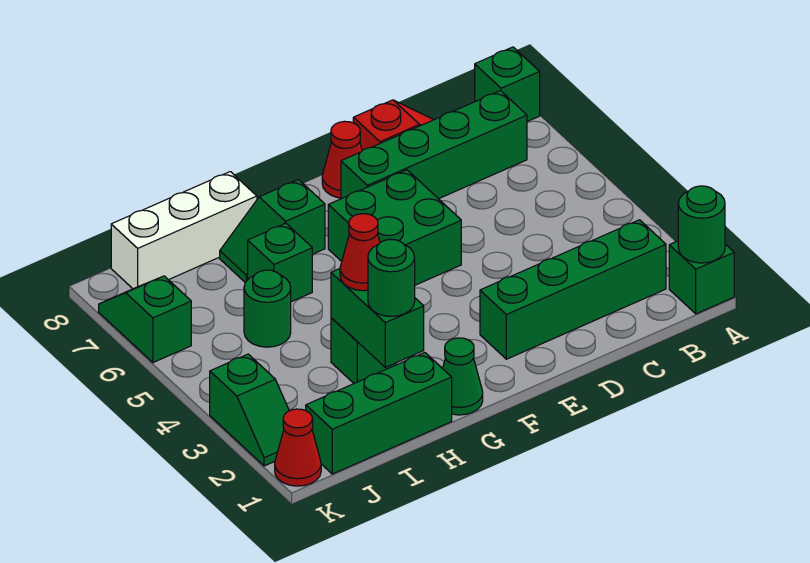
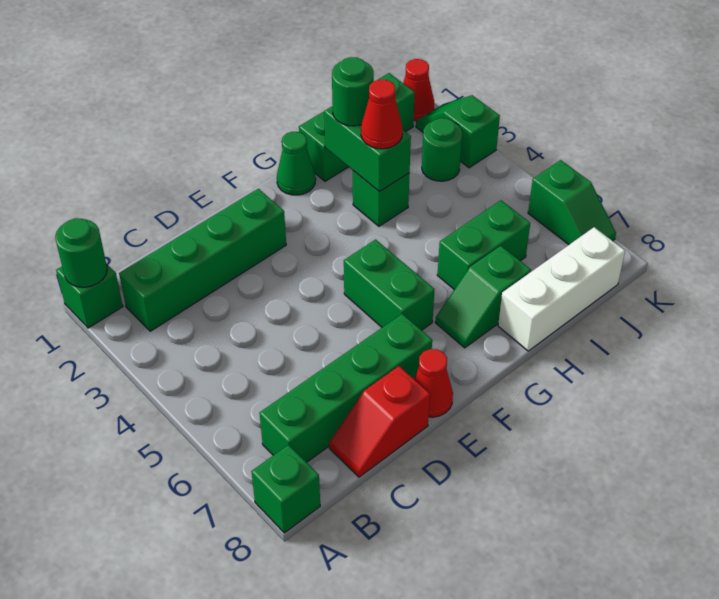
green brick E5:F6 level 1 -> green brick F5:F6 level 1
green slope G7:H7 level 1 top G -> green slope G7:H7 level 1 top H
green brick H6 level 1 -> green brick H6:I6 level 1
green round brick I5 level 1 -> green round brick J3 level 1

